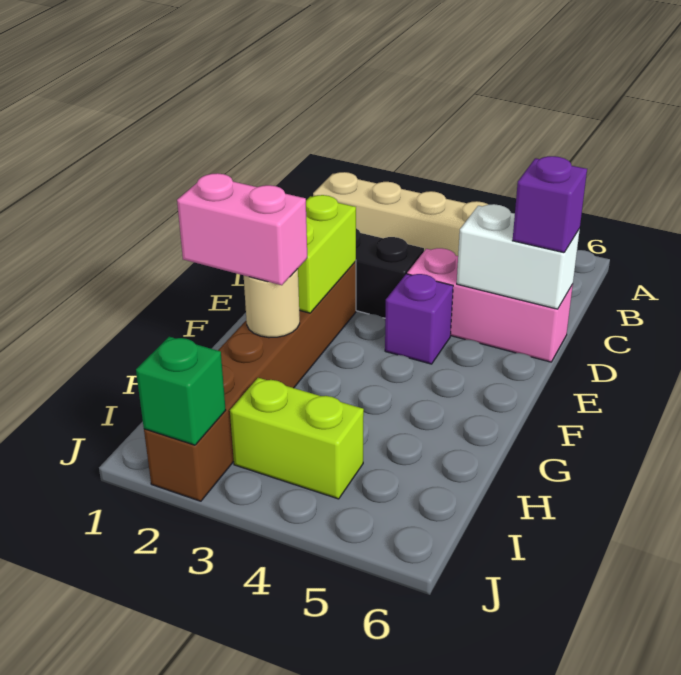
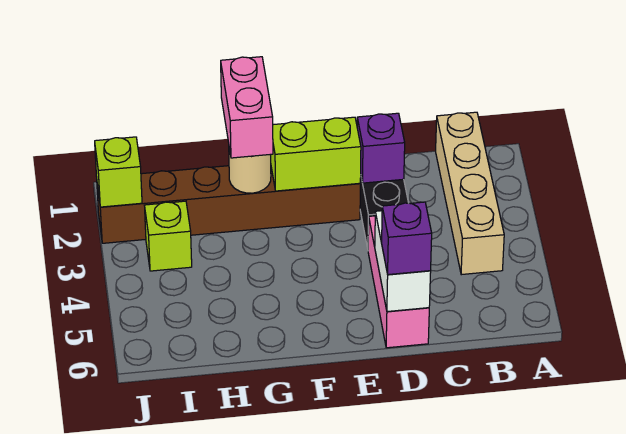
purple brick E4 level 1 -> purple brick D2 level 2
lime brick I3:I4 level 1 -> lime brick I3 level 1
green brick J2 level 2 -> lime brick J2 level 2

